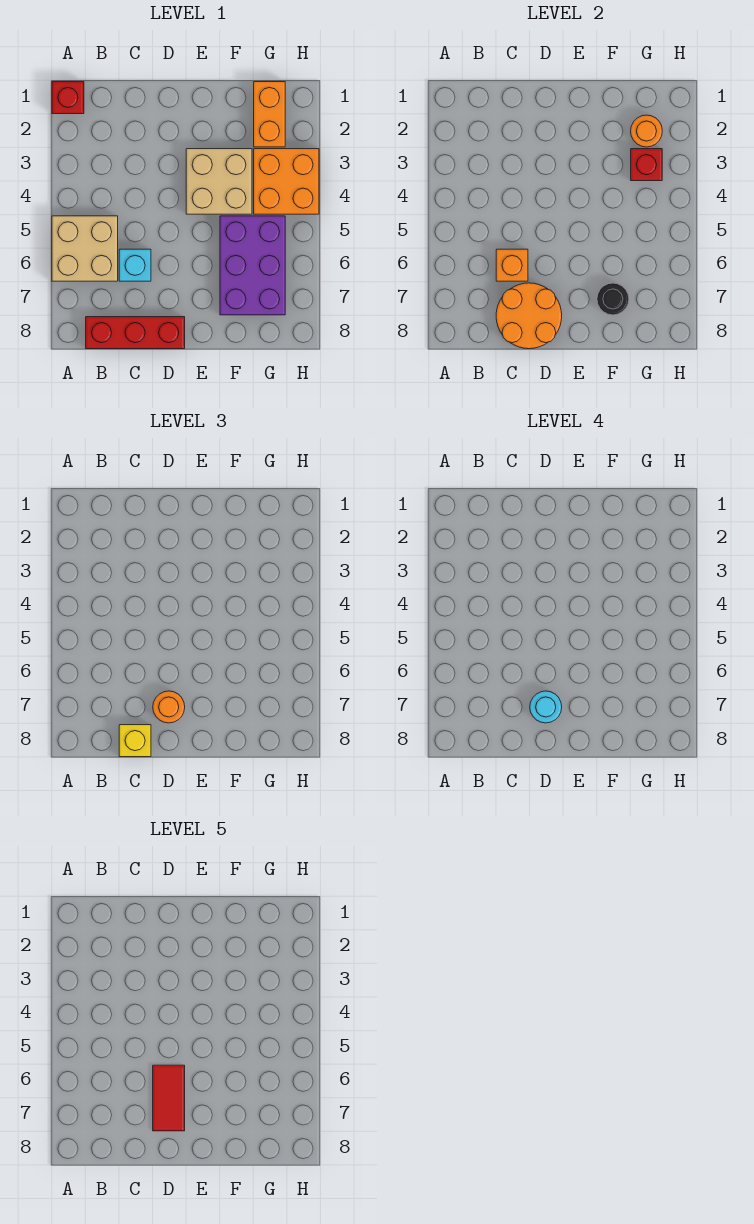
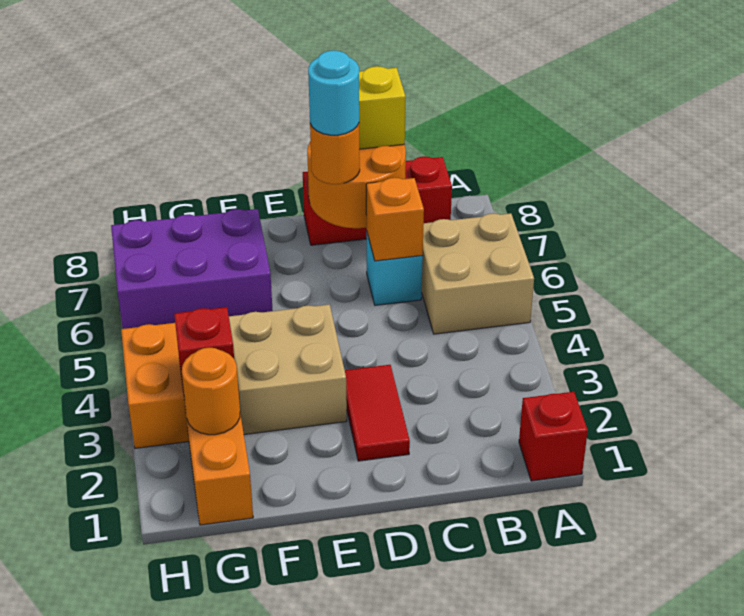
red tile D6:D7 level 5 -> red tile D2:D3 level 1
purple brick F5:G7 level 1 -> purple brick F6:H7 level 1
black round brick F7 level 2 -> none

